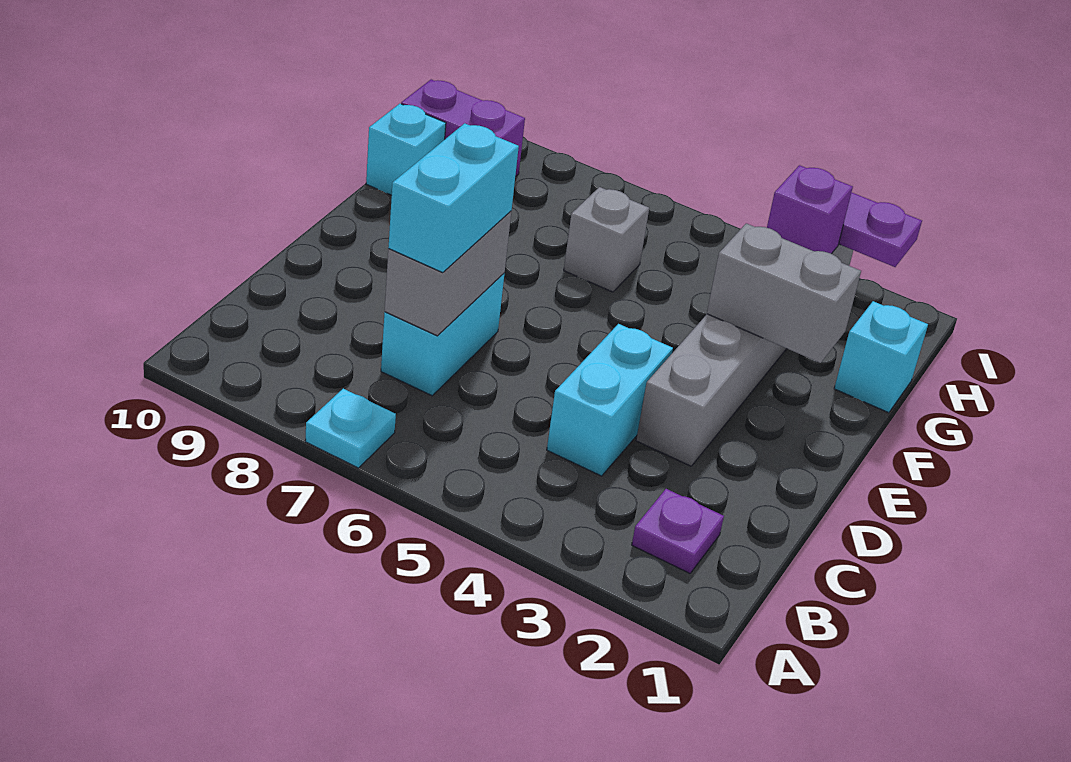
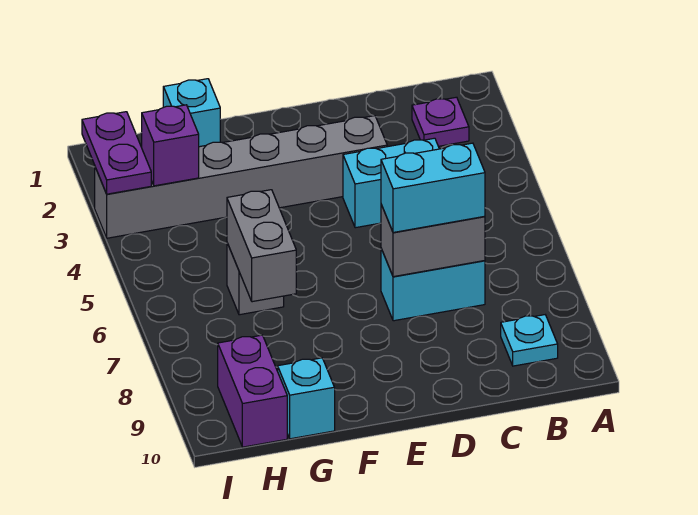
cyan plate A7 level 1 -> cyan plate B9 level 1
grey brick F2:F3 level 2 -> grey brick G6:G7 level 2

